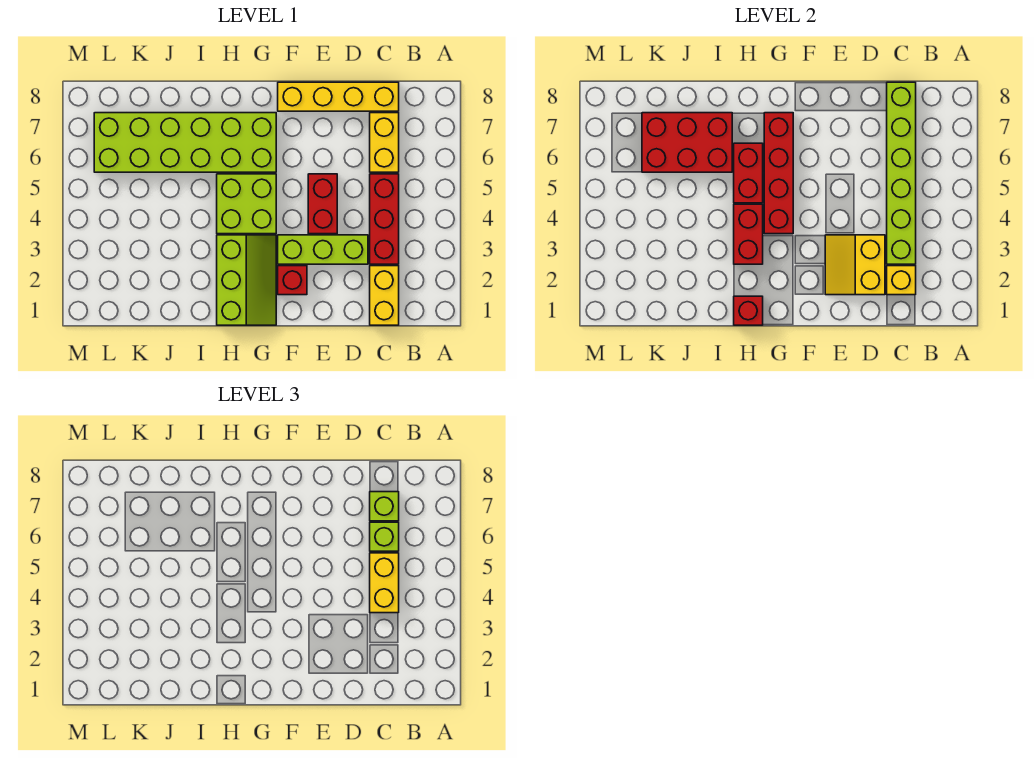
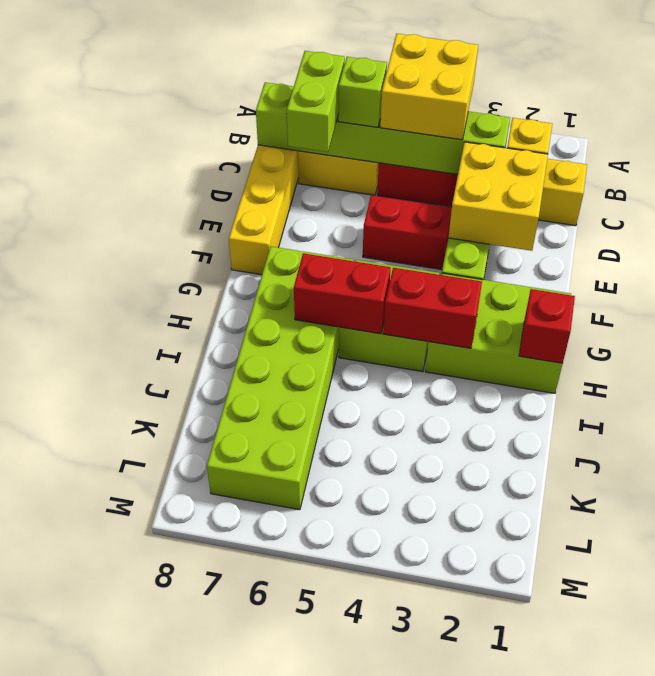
yellow brick C4:C5 level 3 -> yellow brick B4:C5 level 3
lime brick C7 level 3 -> lime brick C7:D7 level 3
yellow slope D2:E3 level 2 top D -> yellow brick D2:E3 level 2
red brick F2 level 1 -> none
lime slope G1:H3 level 1 top H -> lime brick G1:H3 level 1
red brick G4:G7 level 2 -> none
red brick I6:K7 level 2 -> none

